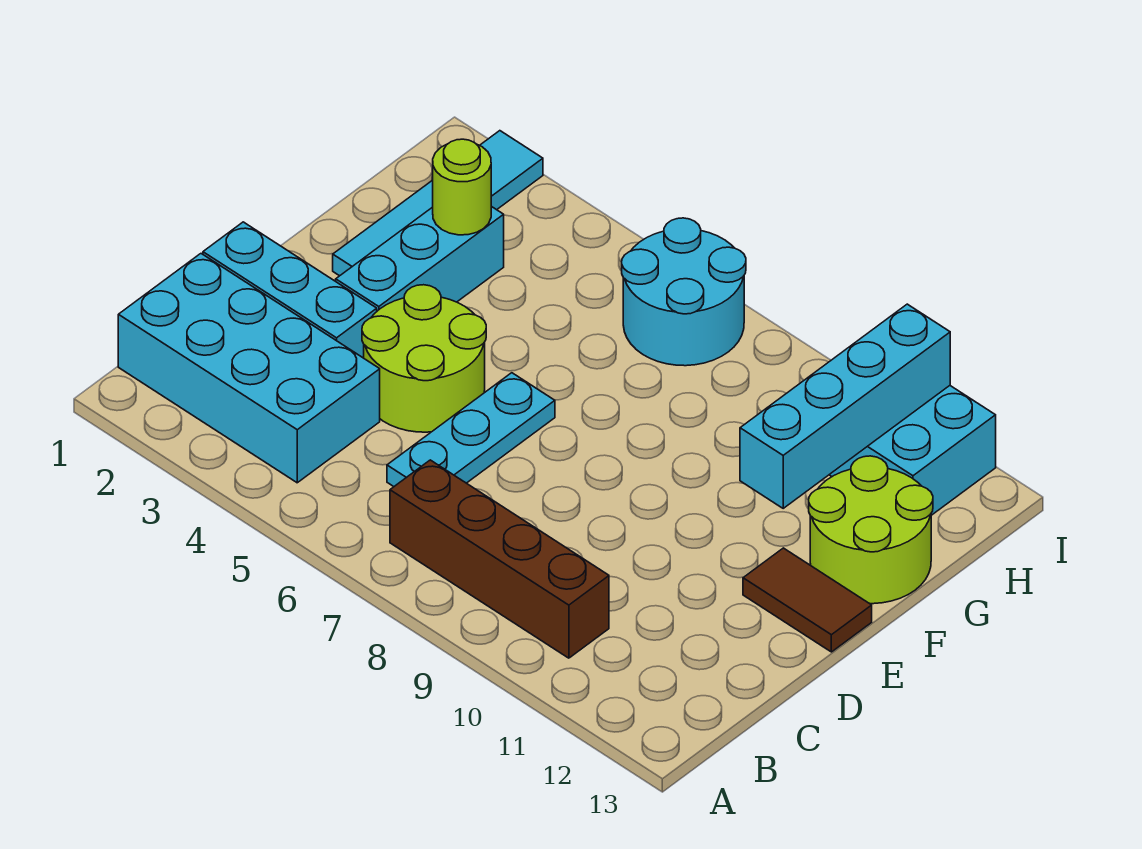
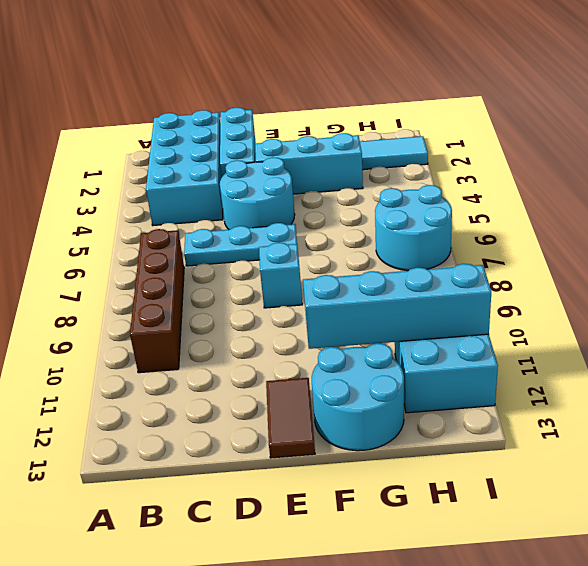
lime round brick D4:E5 level 1 -> cyan round brick D4:E5 level 1
none -> cyan brick E8 level 1
lime round brick F12:G13 level 1 -> cyan round brick F12:G13 level 1
lime round brick G3 level 2 -> none

